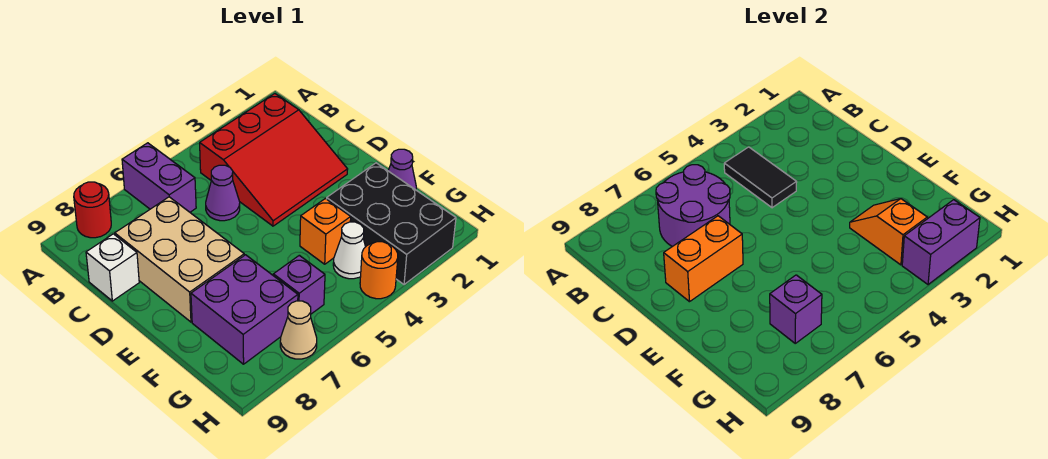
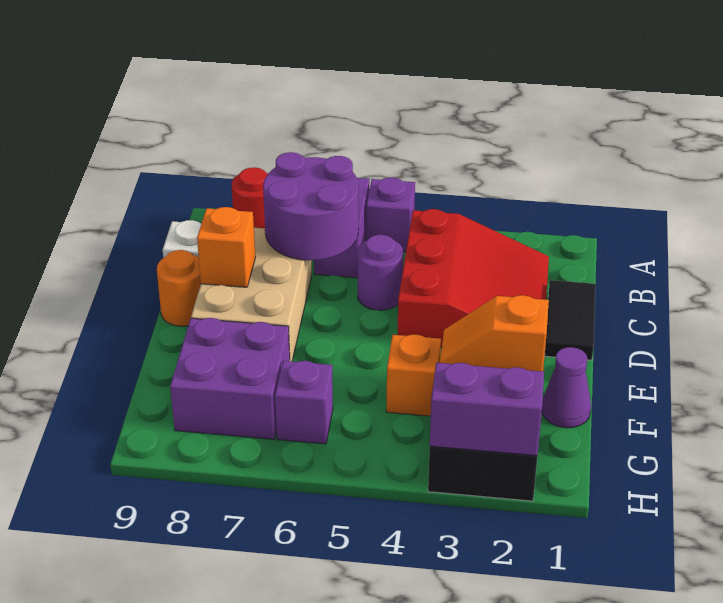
red slope B2:D4 level 1 top B -> red slope B2:D4 level 1 top 4
black tile B4:C4 level 2 -> black tile C1:D1 level 1
purple cone C5 level 1 -> purple round brick C5 level 1
orange brick D7:D8 level 2 -> orange brick D8 level 2
orange slope F3:G3 level 2 top G -> orange slope F2:F3 level 2 top 2
white cone G4 level 1 -> none
purple brick G7 level 2 -> purple brick A5 level 1
orange round brick H4 level 1 -> orange round brick D9 level 1
tan cone H7 level 1 -> none

